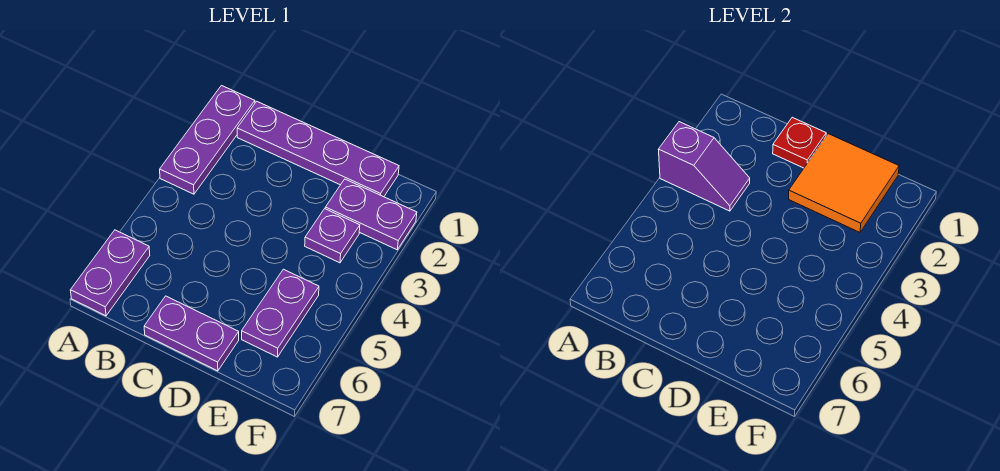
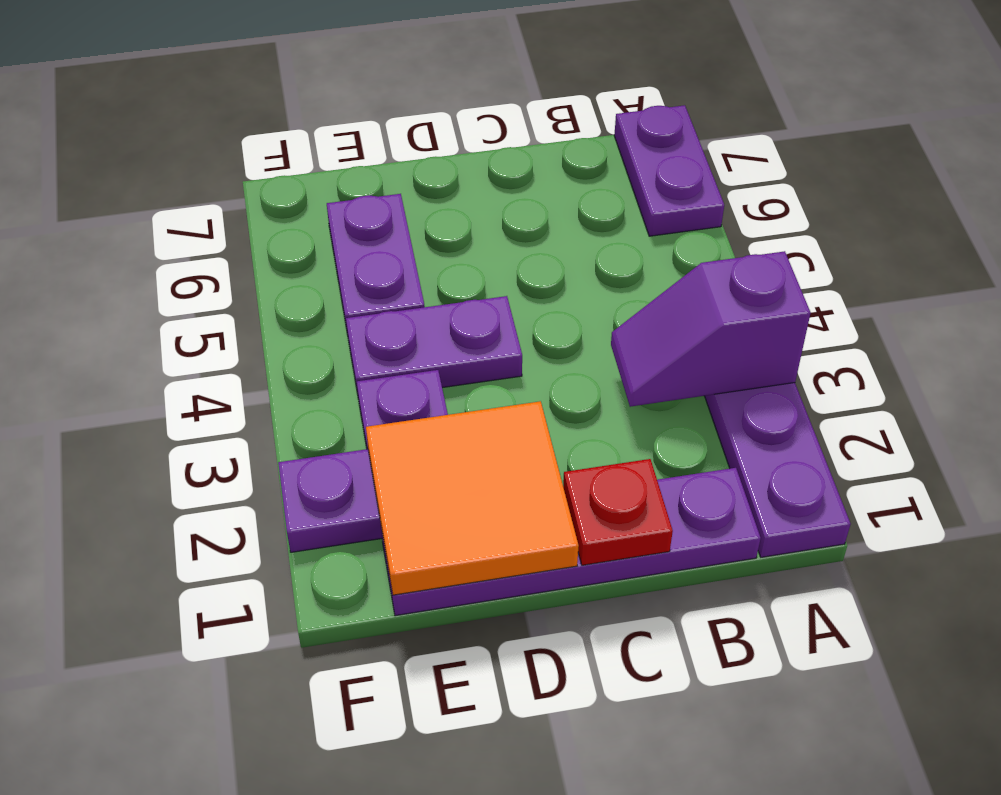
purple plate C7:D7 level 1 -> purple plate D4:E4 level 1

